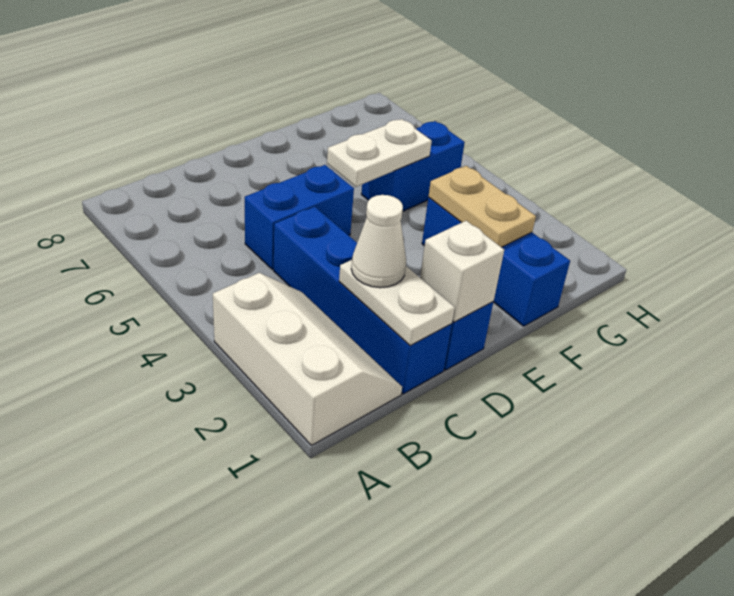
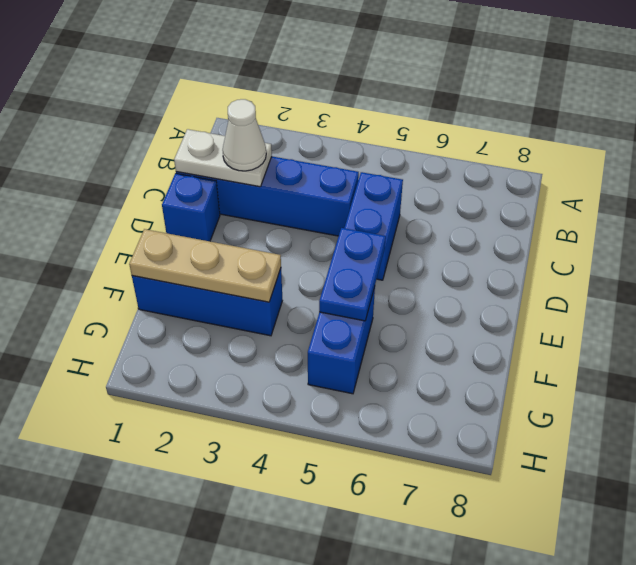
white slope A1:B3 level 1 top A -> none
white brick D1 level 2 -> none
white plate E5:F5 level 2 -> blue plate E5:F5 level 2
tan plate F2:F3 level 2 -> tan plate F1:F3 level 2

